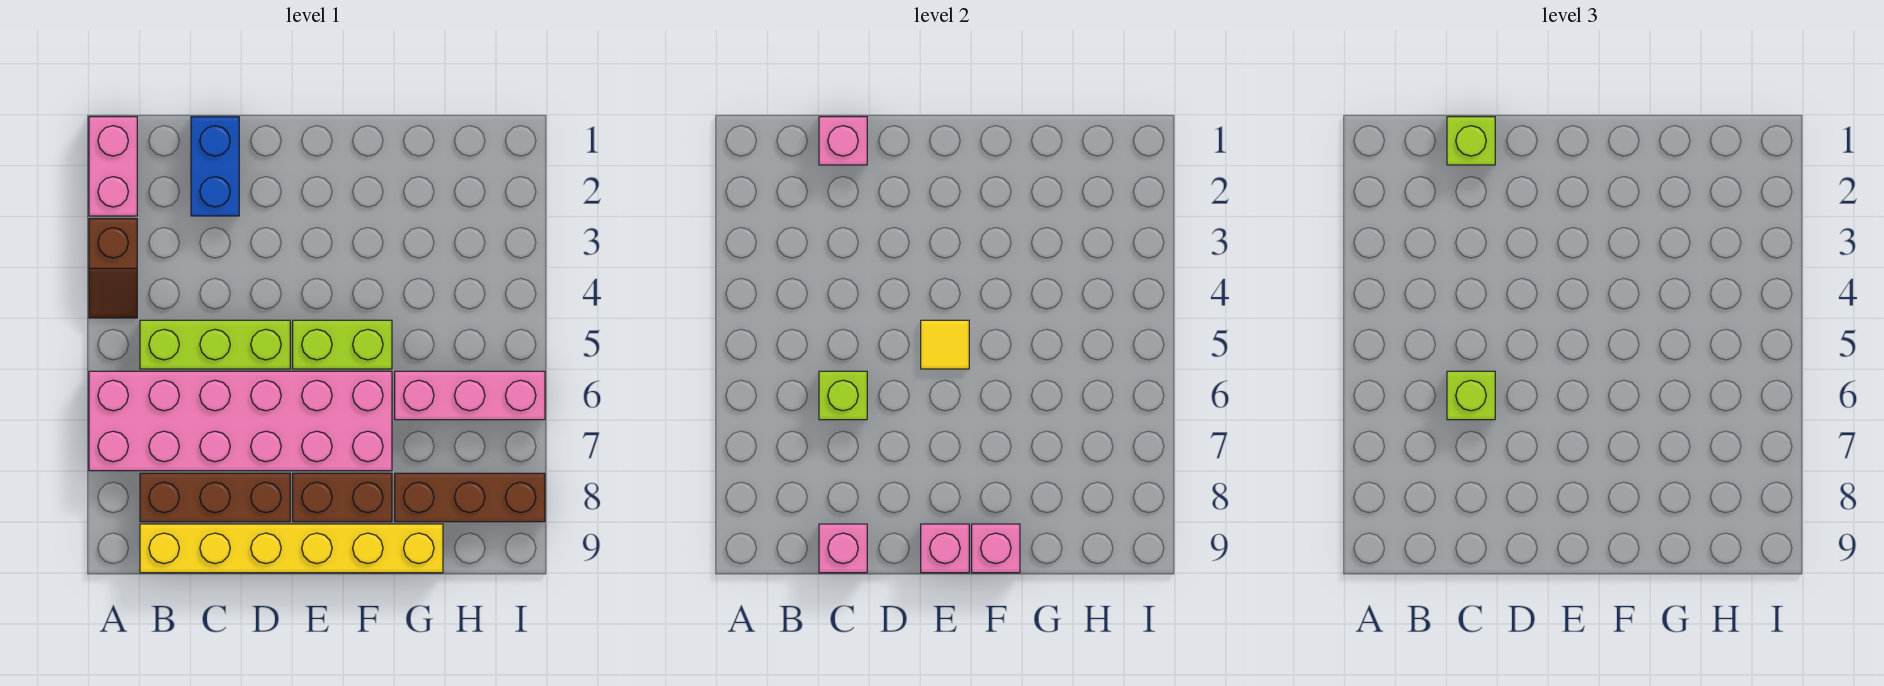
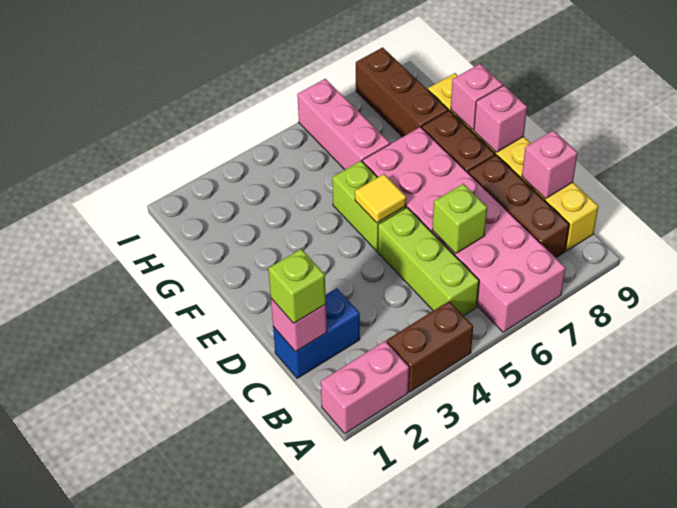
brown slope A3:A4 level 1 top 3 -> brown brick A3:A4 level 1
lime brick C6 level 3 -> none

